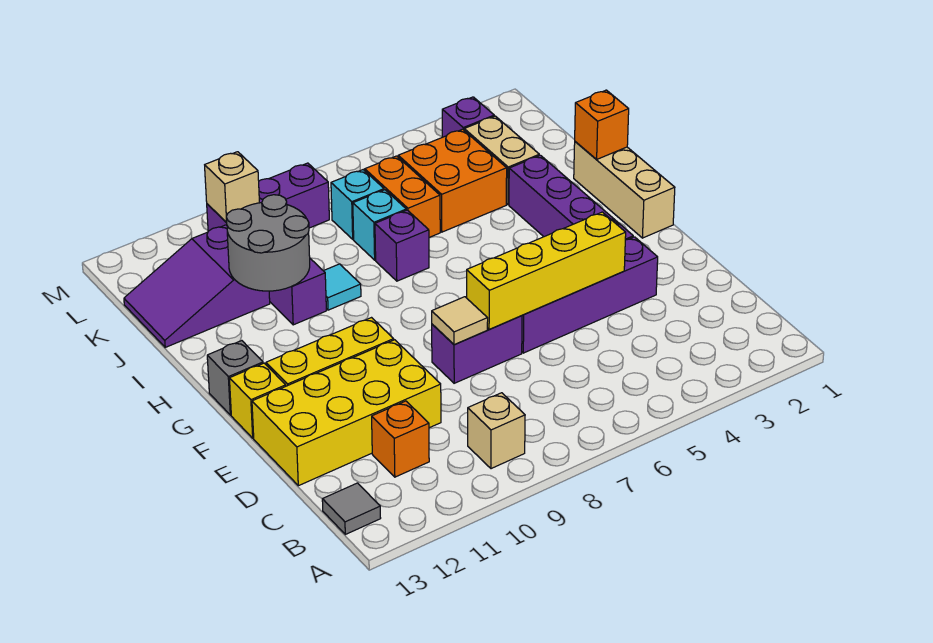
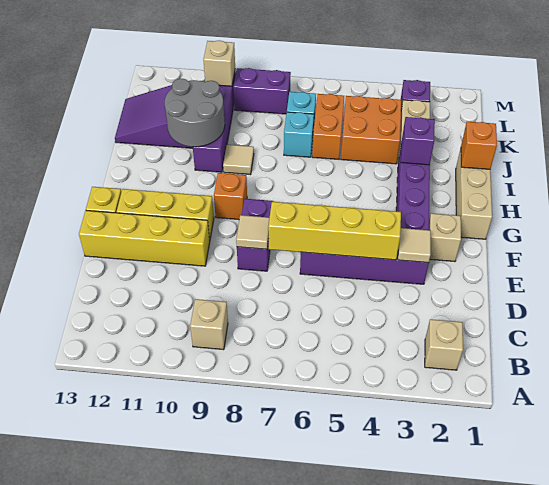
none -> tan brick B2 level 1
grey tile B13 level 1 -> none
orange brick C11 level 1 -> orange brick G9 level 1
yellow brick D10:E13 level 1 -> yellow brick E10:E13 level 1
none -> tan tile E3 level 2
purple brick E7:E8 level 1 -> purple brick E8:F8 level 1
none -> tan brick F2 level 1
grey brick G13 level 1 -> none
purple brick I7 level 1 -> purple brick I3 level 2
cyan tile I9 level 1 -> tan tile I9 level 1

